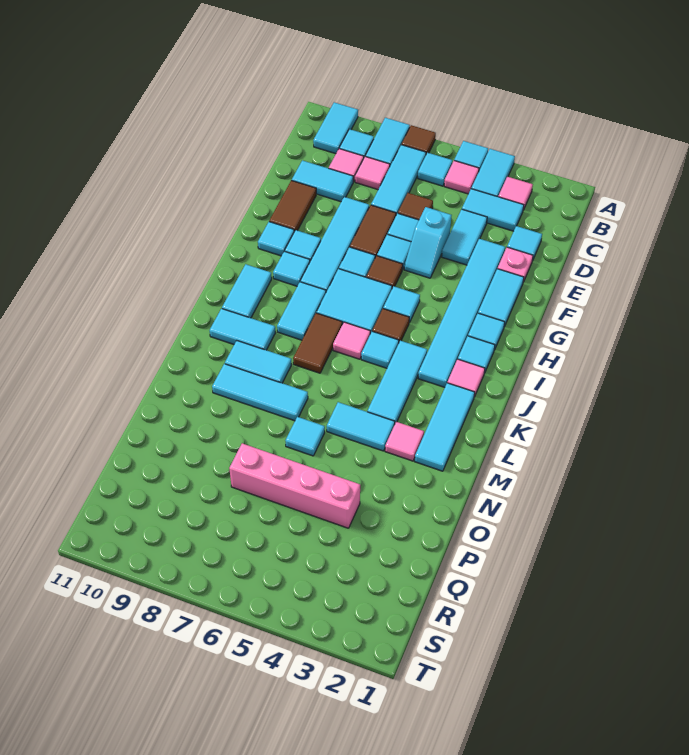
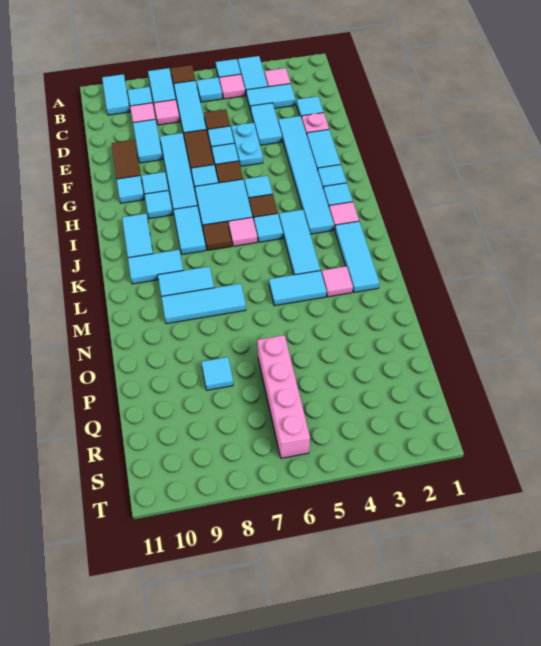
cyan tile D9:D10 level 1 -> cyan tile D9:E9 level 1
cyan slope E5:F5 level 1 top E -> cyan plate E5:F5 level 1
brown tile J7:K7 level 1 -> brown tile J7 level 1
cyan tile N6 level 1 -> cyan tile P8 level 1
pink brick P4:P7 level 1 -> pink brick P6:S6 level 1

